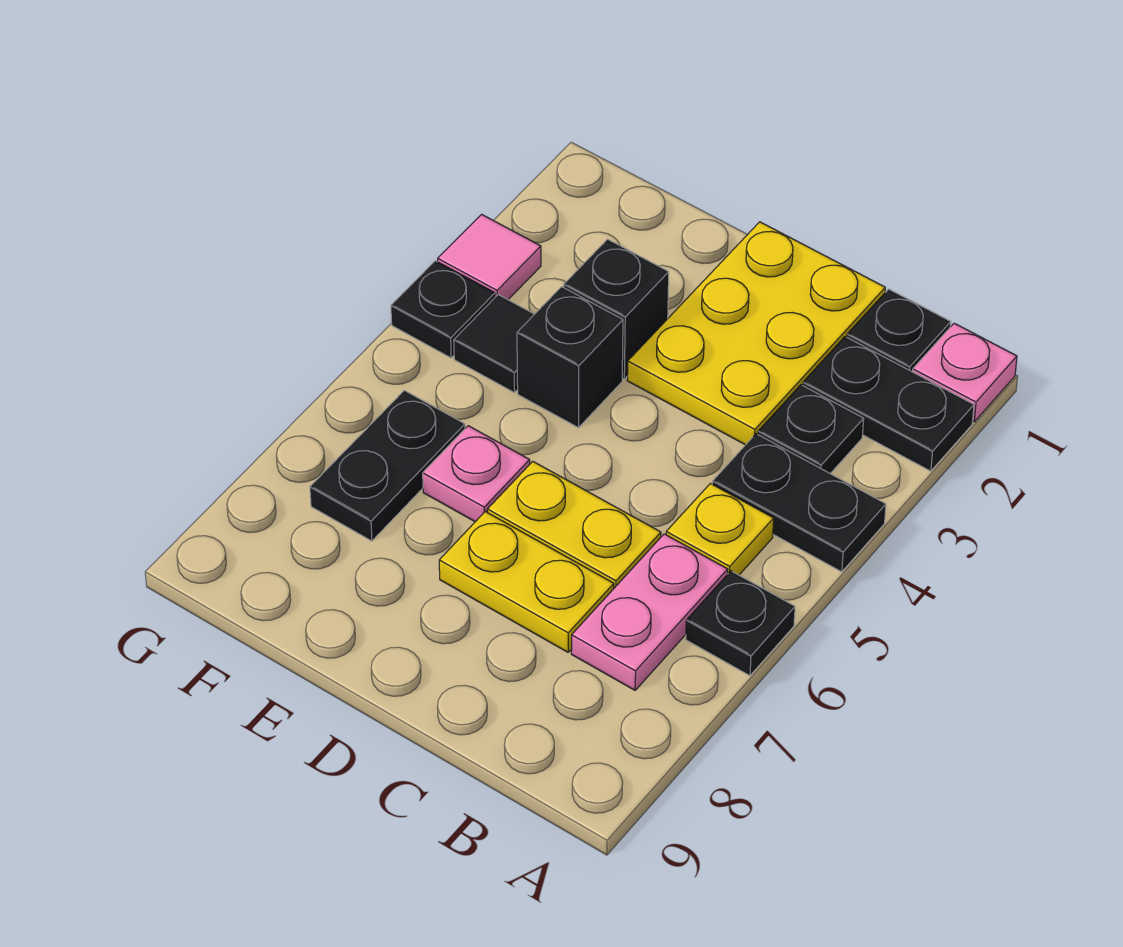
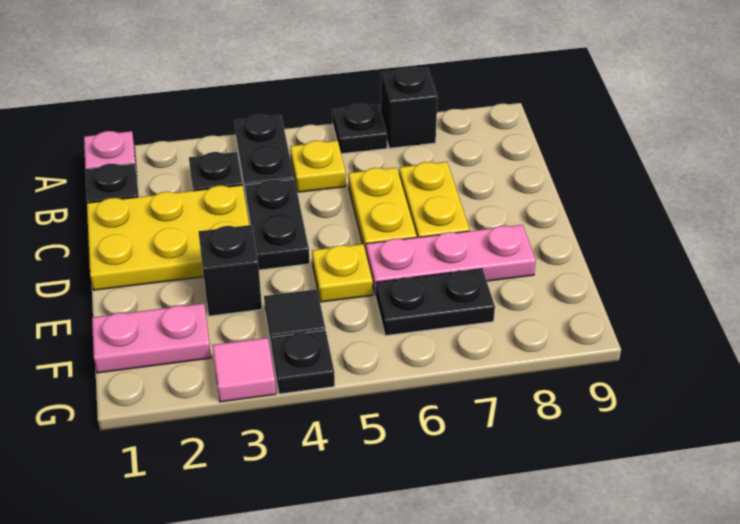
black plate A2:B2 level 1 -> black plate C4:D4 level 1
pink plate B6:B7 level 1 -> pink plate F1:F2 level 1
black brick E4 level 1 -> black brick A7 level 1
none -> yellow plate E5 level 1
pink plate E6 level 1 -> pink plate E6:E8 level 1

